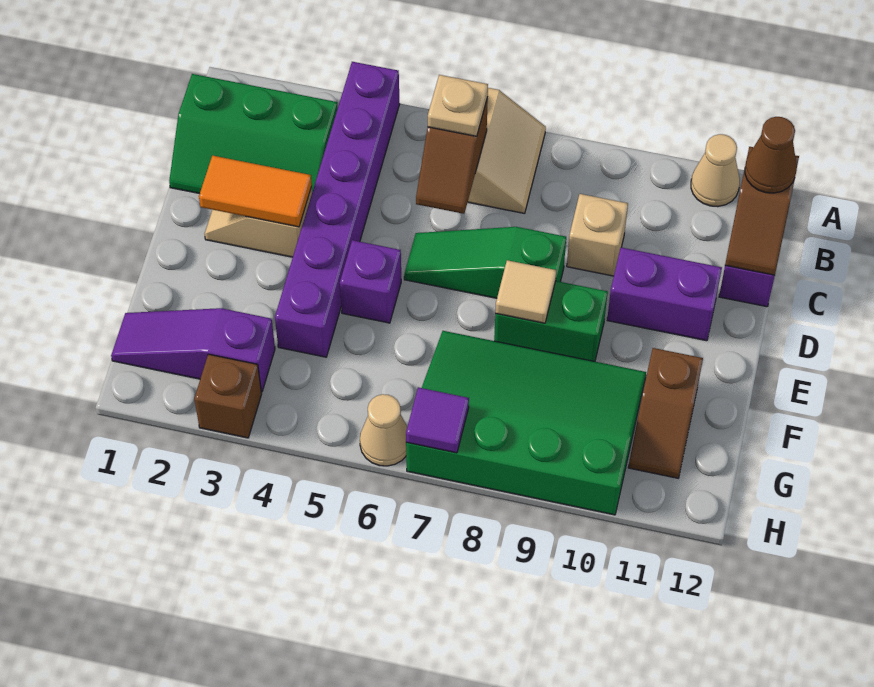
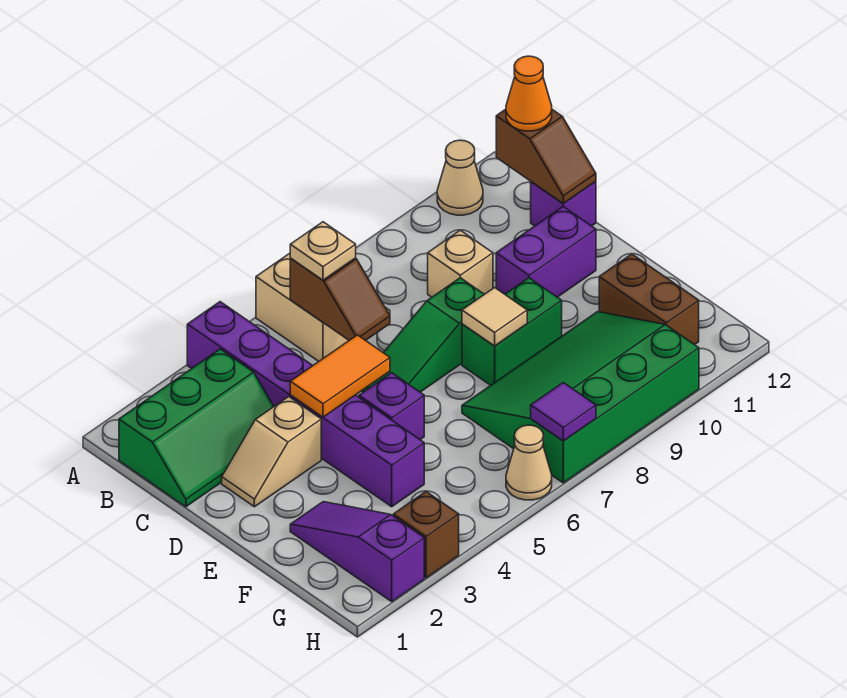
brown cone B12 level 3 -> orange cone B12 level 3
orange tile D2:D3 level 2 -> orange tile D4:D5 level 2
brown slope F11:G11 level 1 top F -> brown brick F11:G11 level 1
purple slope G1:G3 level 1 top 3 -> purple slope F2:H2 level 1 top H

